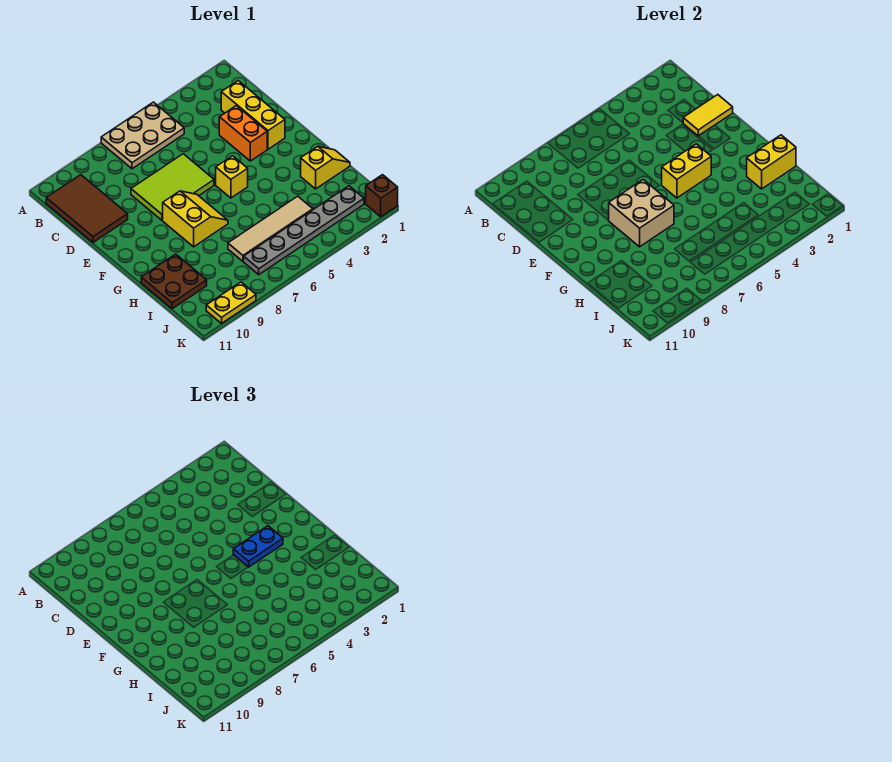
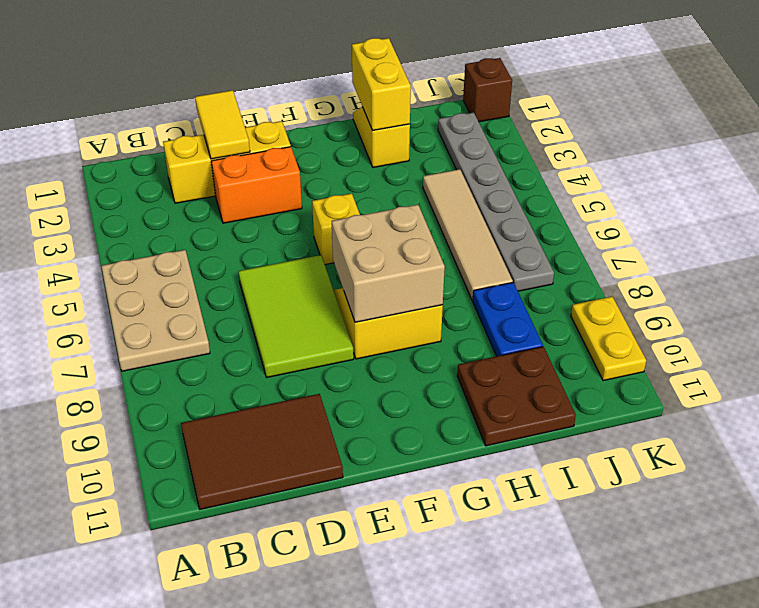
blue plate F3:F4 level 3 -> blue plate I8:I9 level 1
yellow brick F4:F5 level 2 -> none

